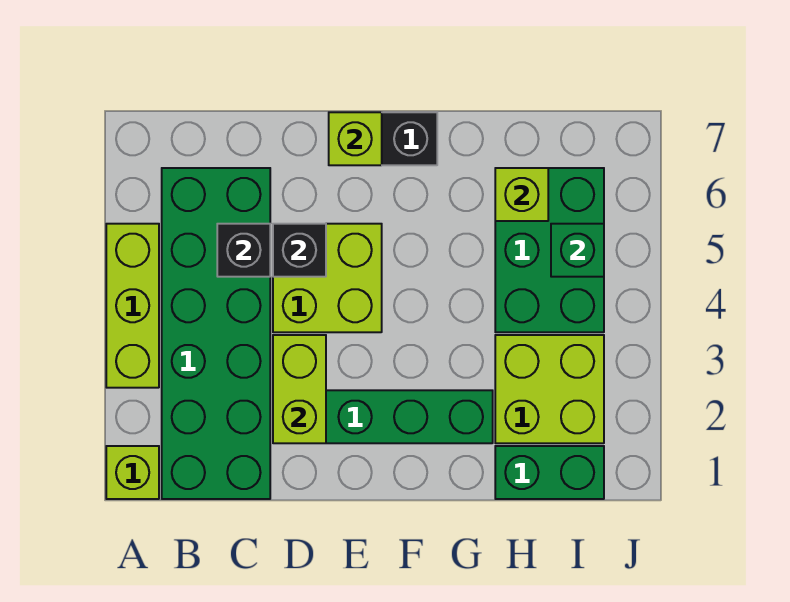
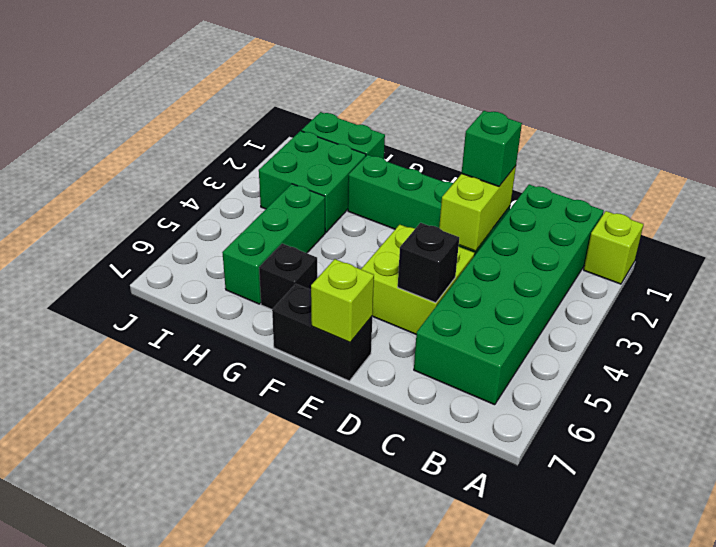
lime brick A3:A5 level 1 -> none
black brick C5 level 2 -> black brick G6 level 1
lime brick H2:I3 level 1 -> green brick H2:I3 level 1
green brick H4:I6 level 1 -> green brick H4:H6 level 1
lime brick H6 level 2 -> none
green brick I5 level 2 -> green brick D2 level 3

